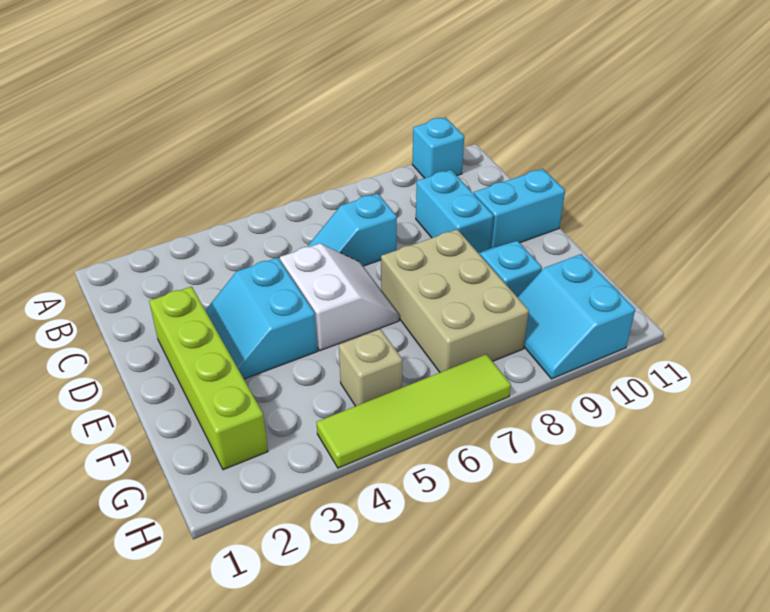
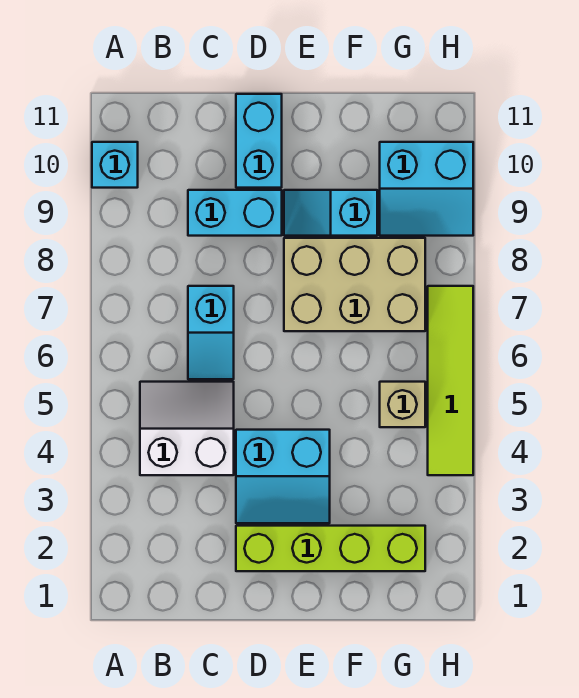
white slope D5:E6 level 1 top 5 -> white slope B4:C5 level 1 top 4

